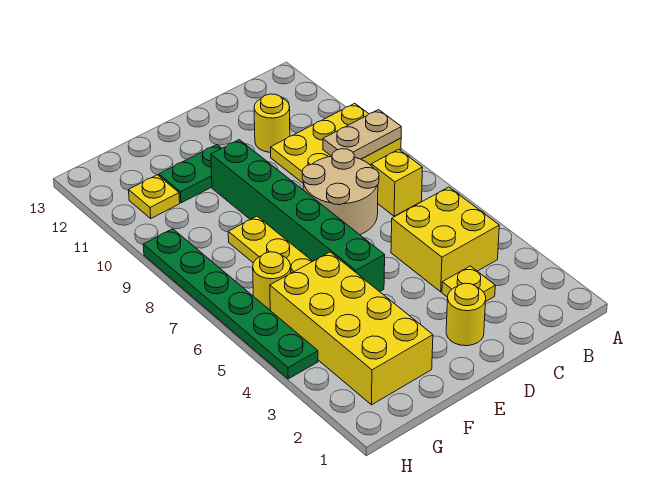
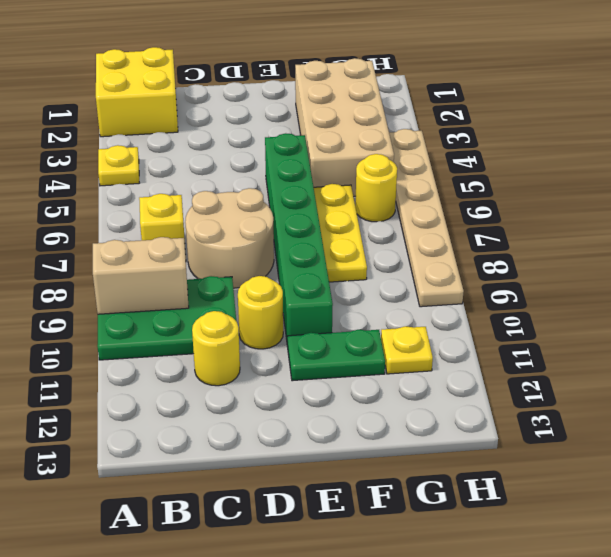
yellow plate A9:C10 level 1 -> green plate A9:C10 level 1
tan plate A9:B9 level 2 -> tan brick A9:B9 level 2
yellow brick B4:C5 level 1 -> yellow brick A1:B2 level 1
yellow plate C3 level 1 -> yellow plate A4 level 1
yellow round brick D2 level 1 -> yellow round brick D10 level 1
yellow brick F2:G5 level 1 -> tan brick F2:G5 level 1
green plate H4:H9 level 1 -> tan plate H4:H9 level 1

